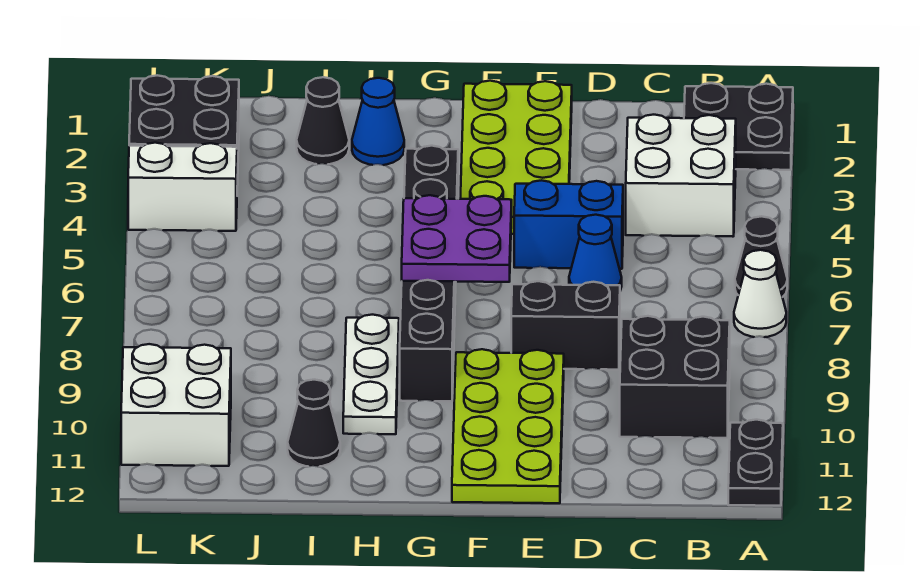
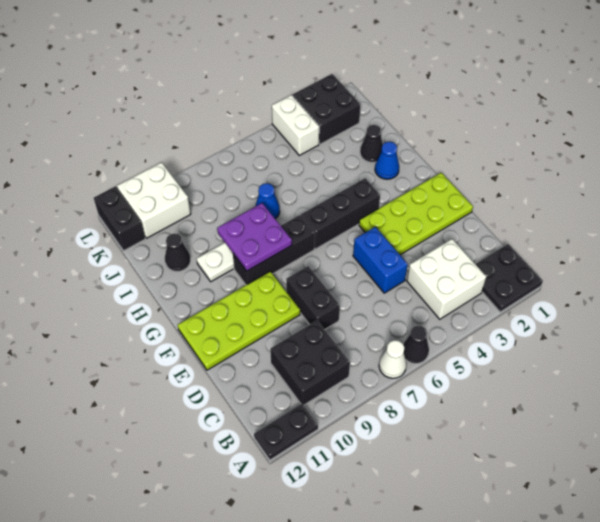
blue cone D6 level 1 -> blue cone I7 level 1
purple plate F6:G7 level 2 -> purple plate G8:H9 level 2
none -> black brick K12:L12 level 1

